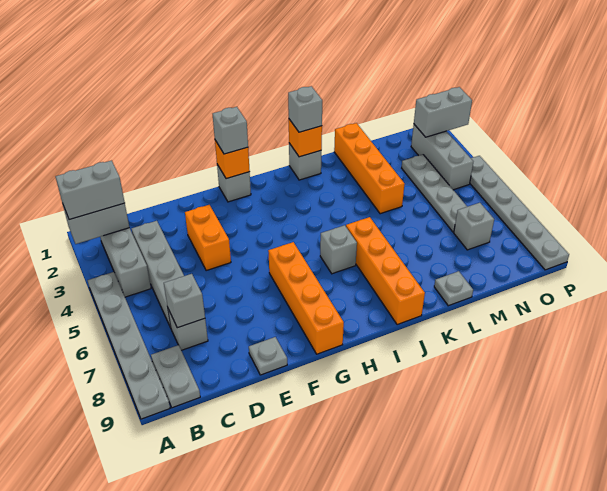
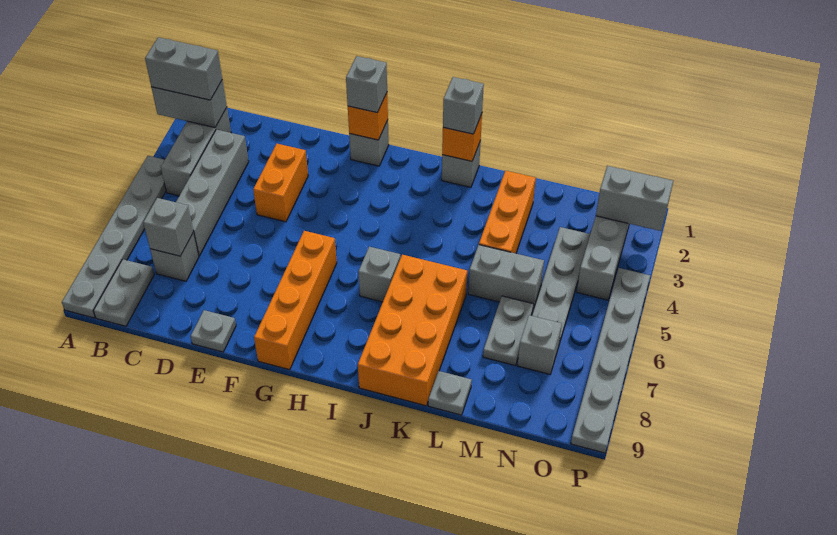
orange brick J6:J9 level 1 -> orange brick J6:K9 level 1
orange brick L1:L4 level 1 -> orange brick L2:L4 level 1
none -> grey brick L5:M5 level 1
none -> grey plate M6:M7 level 1

